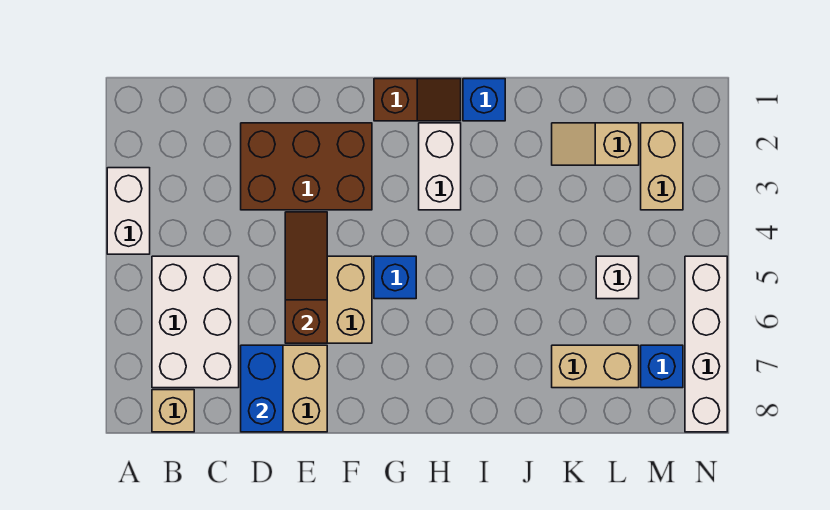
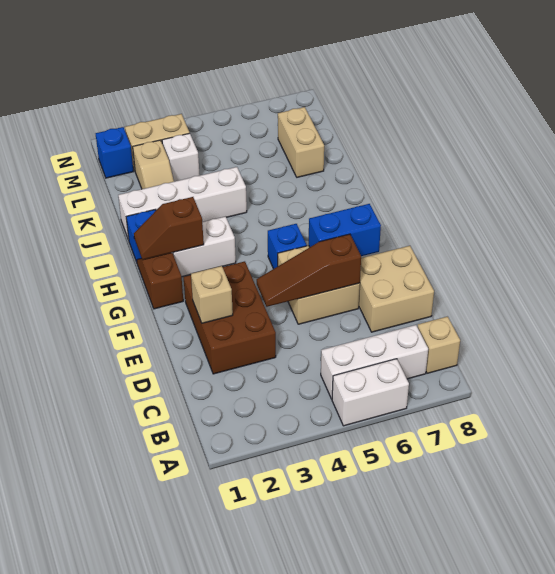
white brick A3:A4 level 1 -> white brick A5:A6 level 1
white brick B5:C7 level 1 -> white brick B5:B7 level 1
blue brick D7:D8 level 2 -> blue brick F6:F7 level 2
none -> tan brick E2 level 2
none -> brown slope H1:H2 level 2 top 2
white brick L5 level 1 -> white brick L3 level 1
blue brick M7 level 1 -> blue brick M1 level 1
white brick N5:N8 level 1 -> white brick J1:J4 level 1

